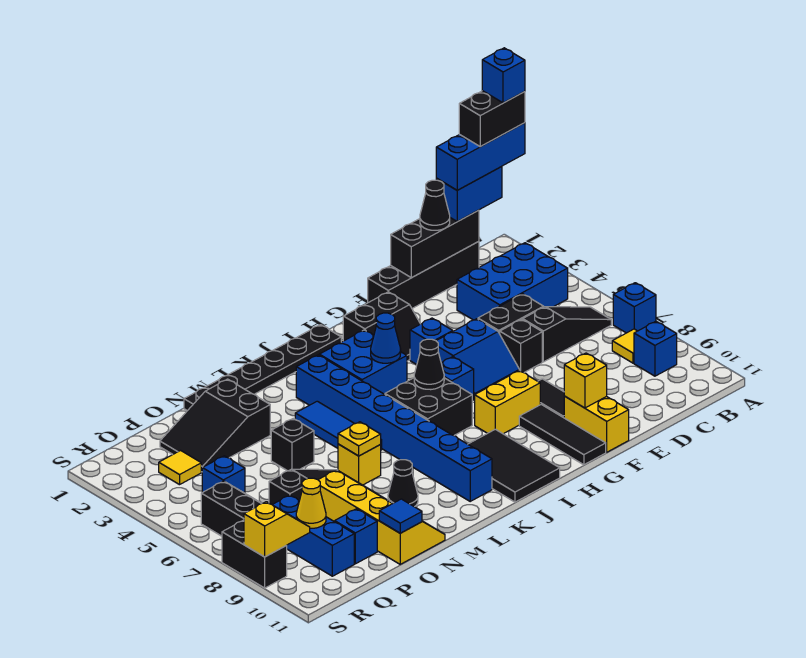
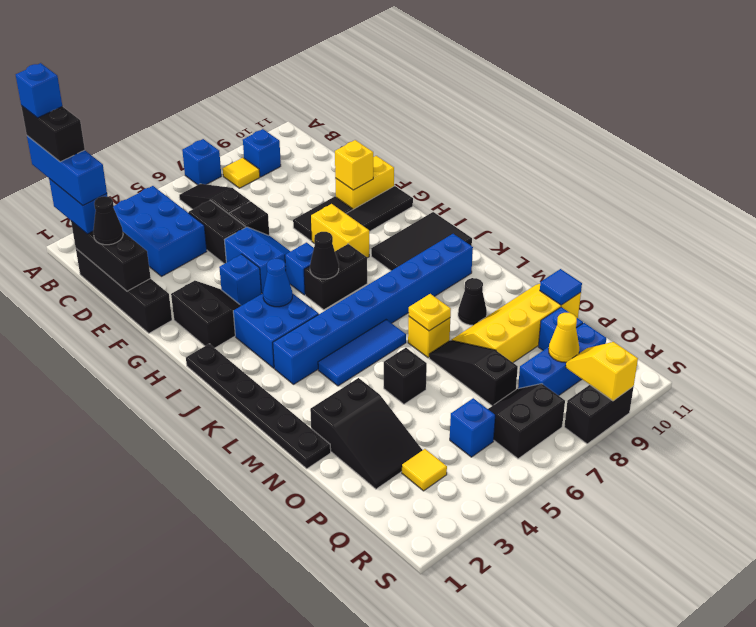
black brick I6:J7 level 1 -> black brick I6:I7 level 1

